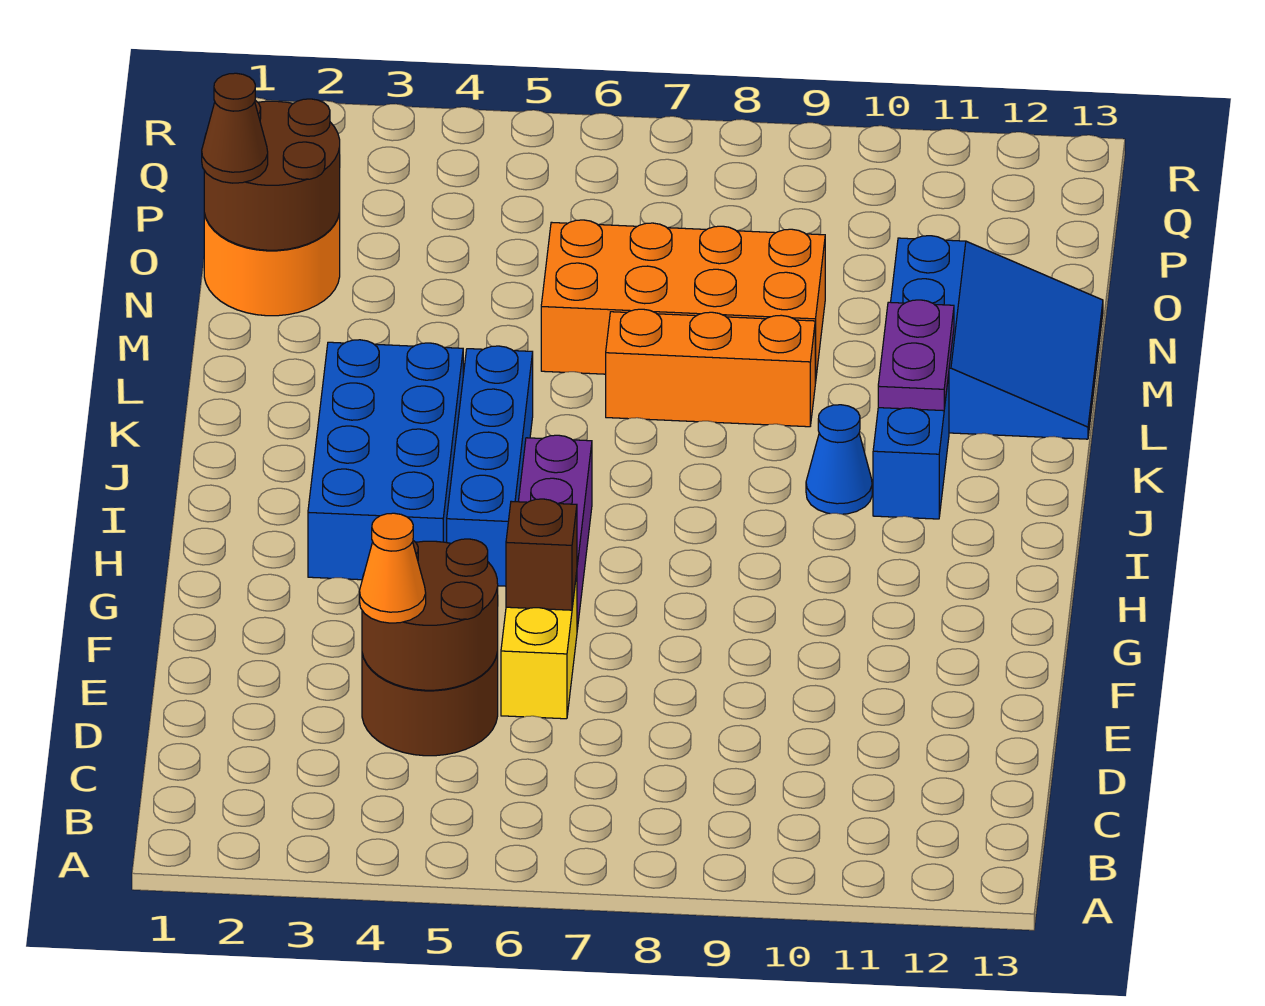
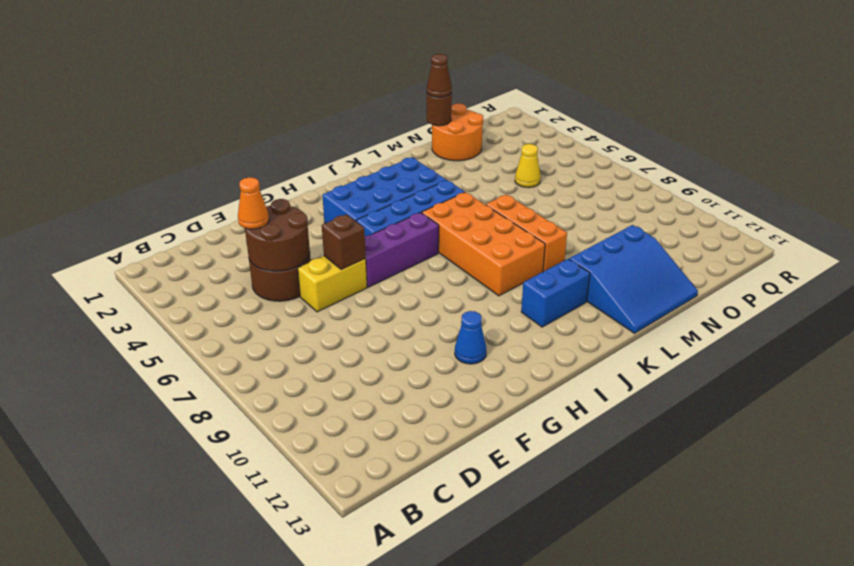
blue cone J10 level 1 -> blue cone G11 level 1
purple plate K11:L11 level 2 -> none
orange brick M6:N9 level 1 -> orange brick J6:K9 level 1
brown round brick N1:O2 level 2 -> brown round brick N1 level 2
none -> yellow cone O5 level 1

